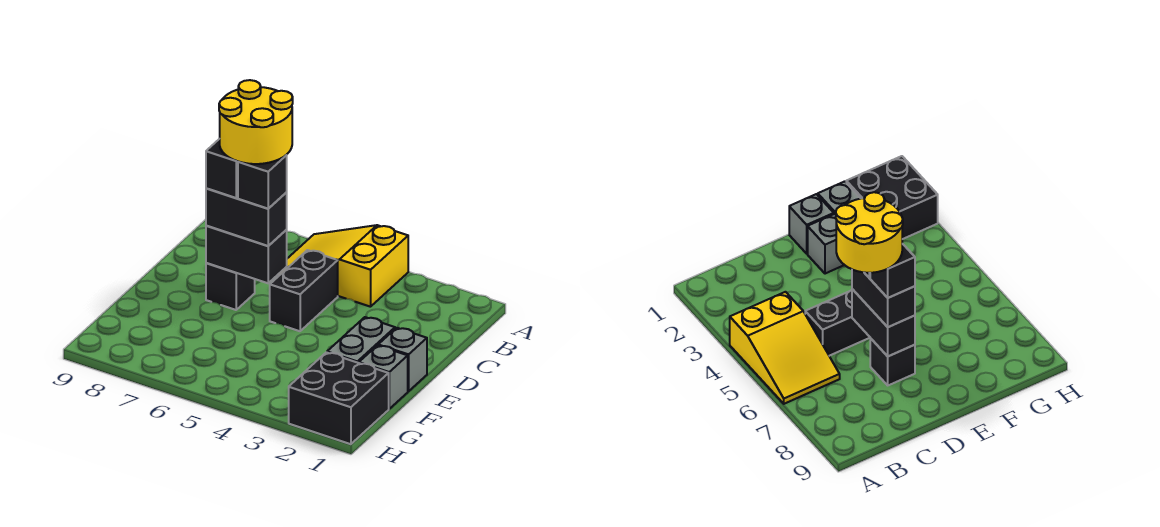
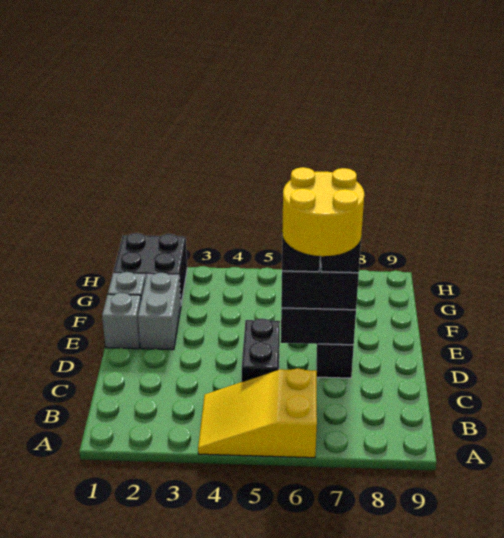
yellow slope A4:B6 level 1 top 4 -> yellow slope A4:B6 level 1 top 6

